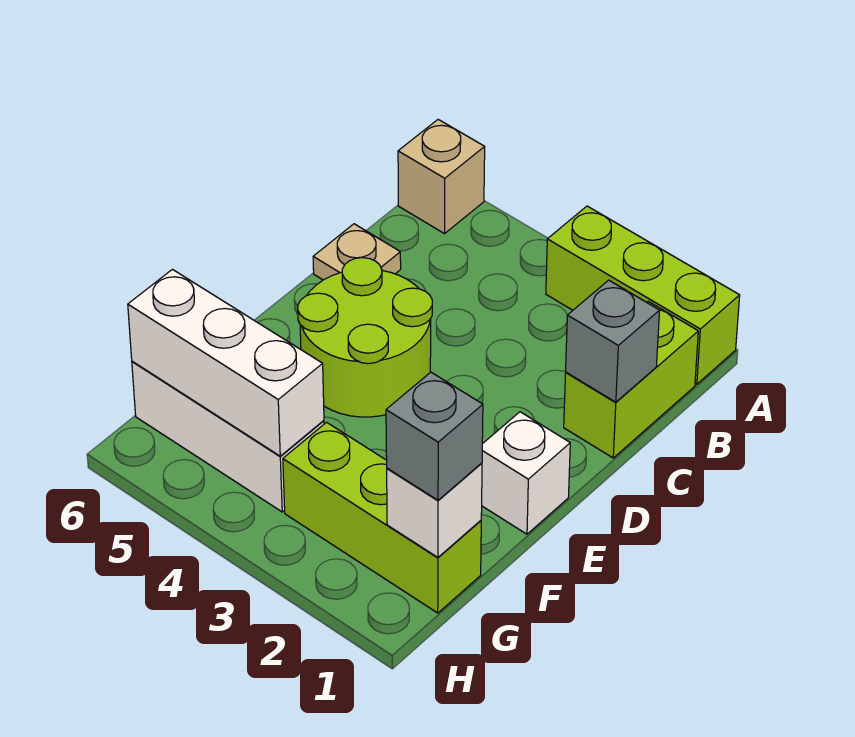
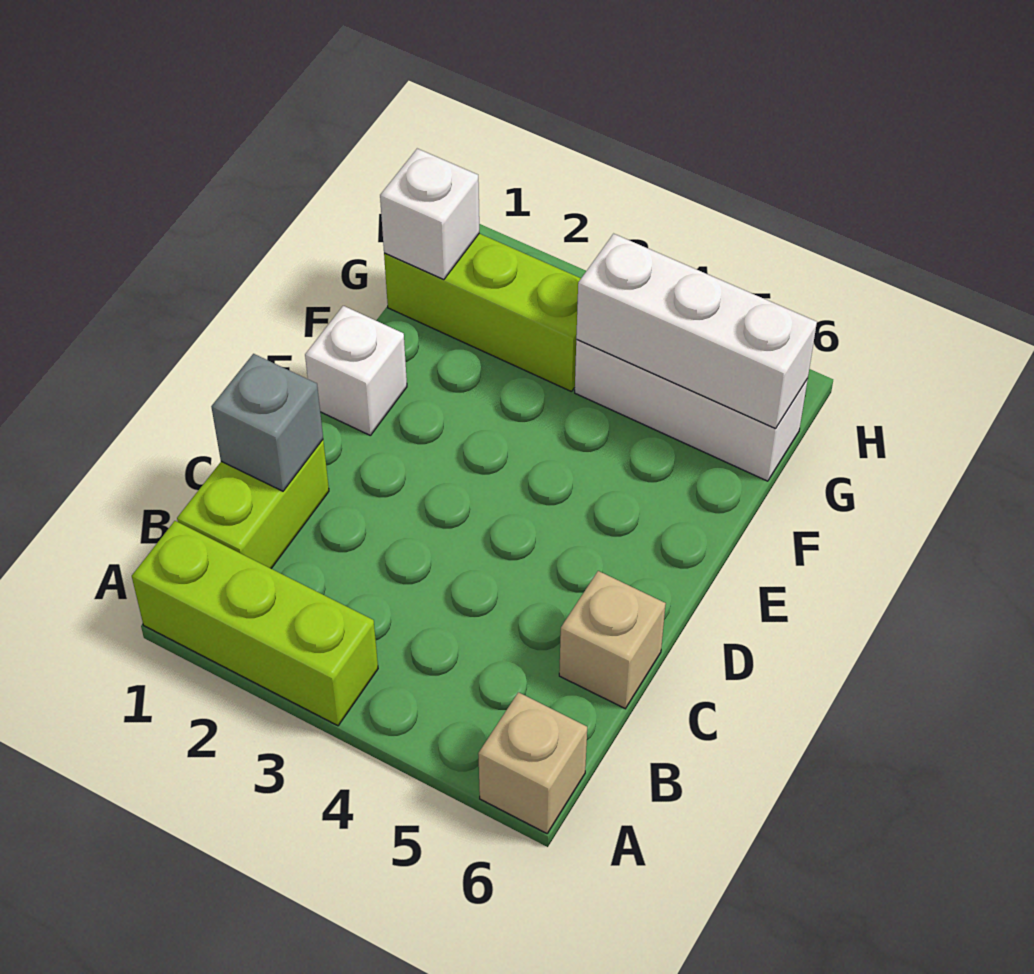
tan plate C6 level 1 -> tan brick C6 level 1
lime round brick D4:E5 level 1 -> none
grey brick G1 level 3 -> none

